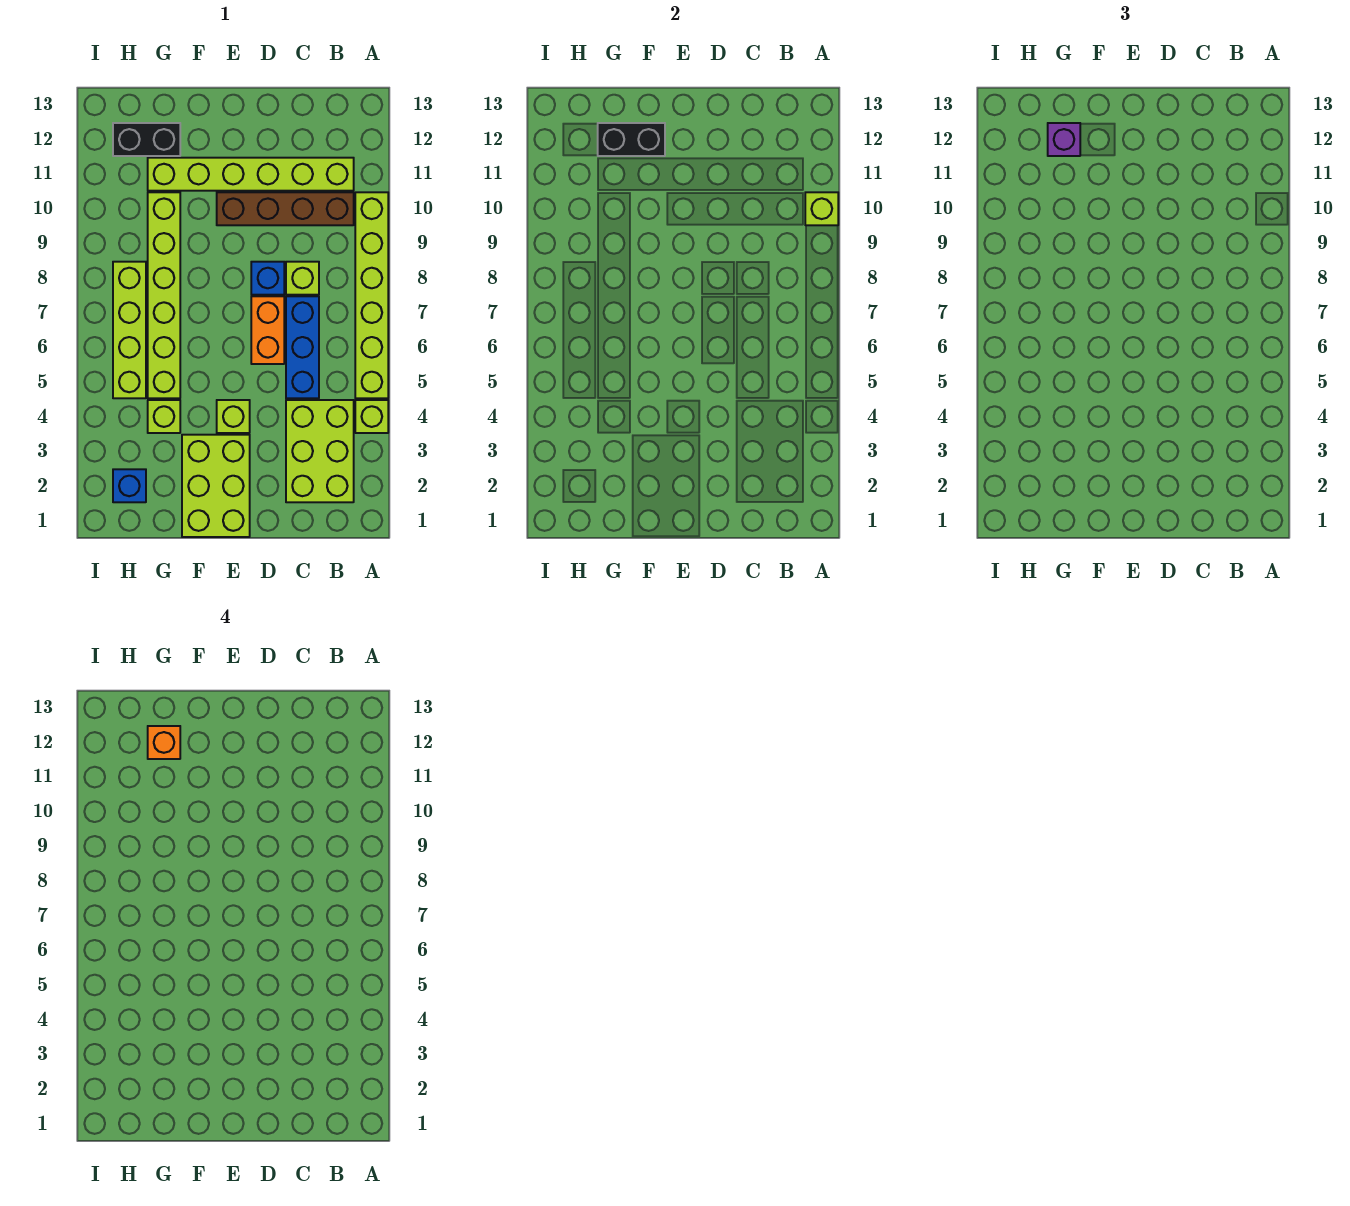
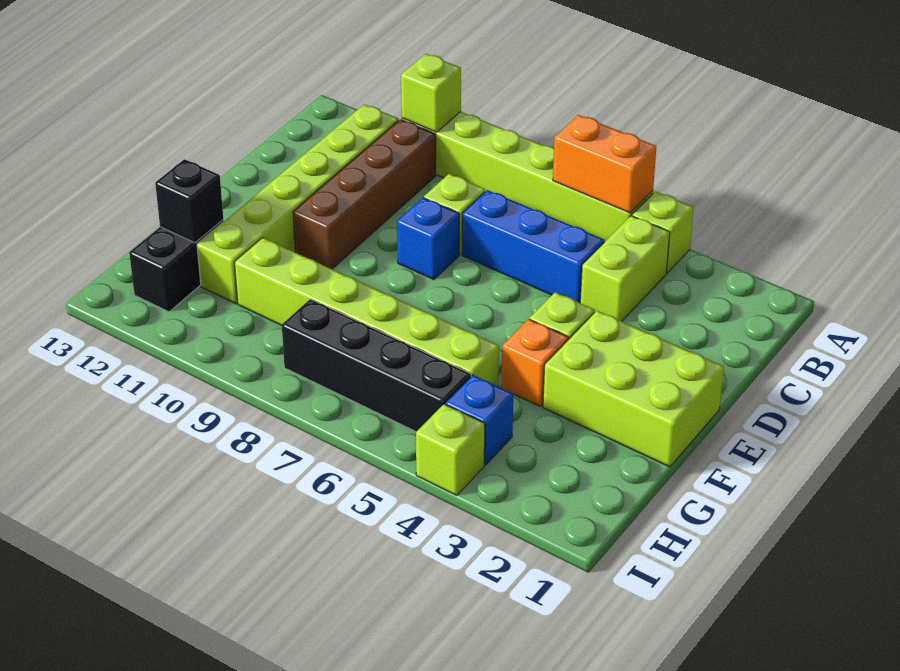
lime brick B2:C4 level 1 -> lime brick B4:C4 level 1
orange brick D6:D7 level 1 -> orange brick A5:A6 level 2
black brick F12:G12 level 2 -> black brick G12 level 2
lime brick G4 level 1 -> lime brick I4 level 1
purple brick G12 level 3 -> none
orange brick G12 level 4 -> orange brick F4 level 1
blue brick H2 level 1 -> blue brick H4 level 1
lime brick H5:H8 level 1 -> black brick H5:H8 level 1

